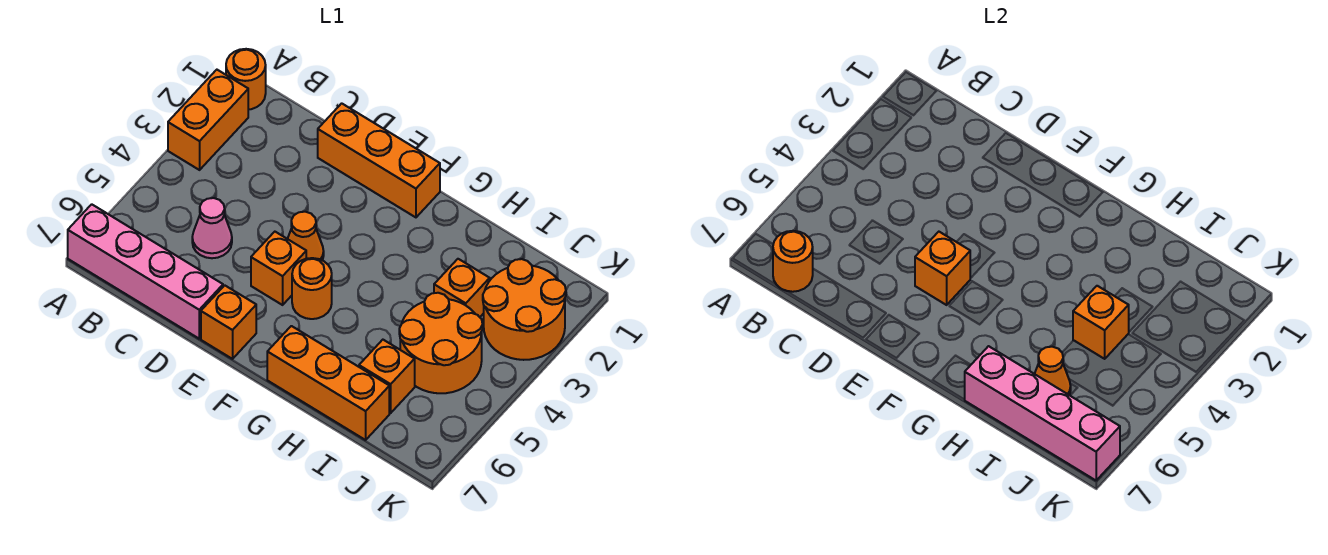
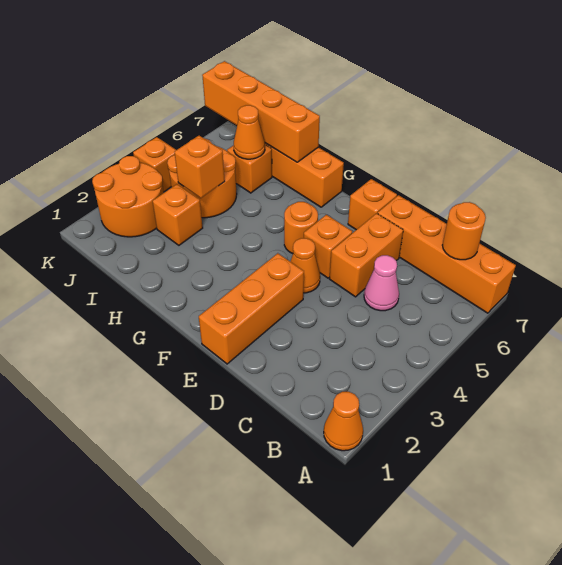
orange round brick A1 level 1 -> orange cone A1 level 1
orange brick A2:A3 level 1 -> orange brick D5:D6 level 1
pink brick A7:D7 level 1 -> orange brick A7:D7 level 1
orange brick D1:F1 level 1 -> orange brick E1:E3 level 1
orange brick E5 level 2 -> orange brick K4 level 1
pink brick H7:K7 level 2 -> orange brick H7:K7 level 2

